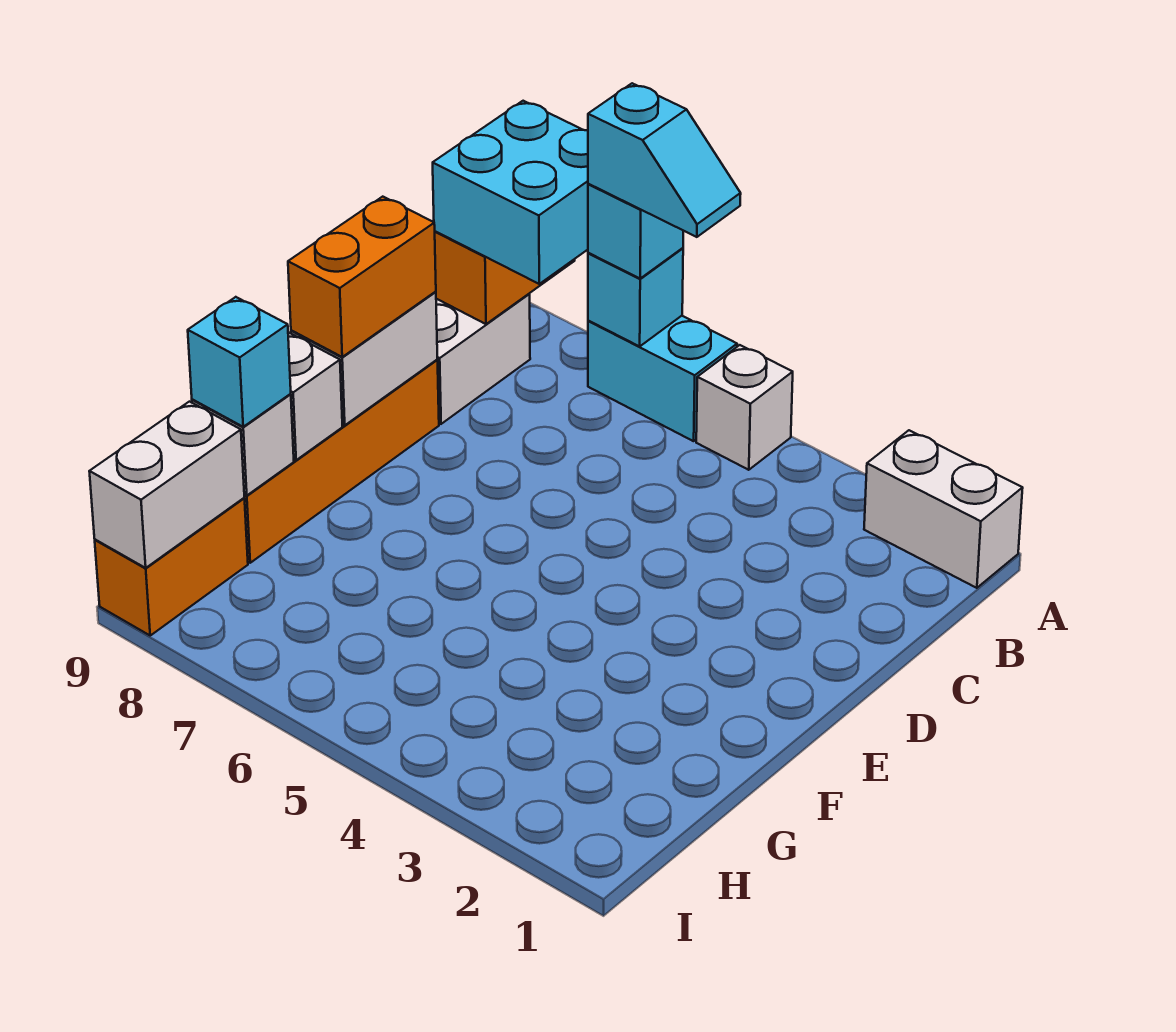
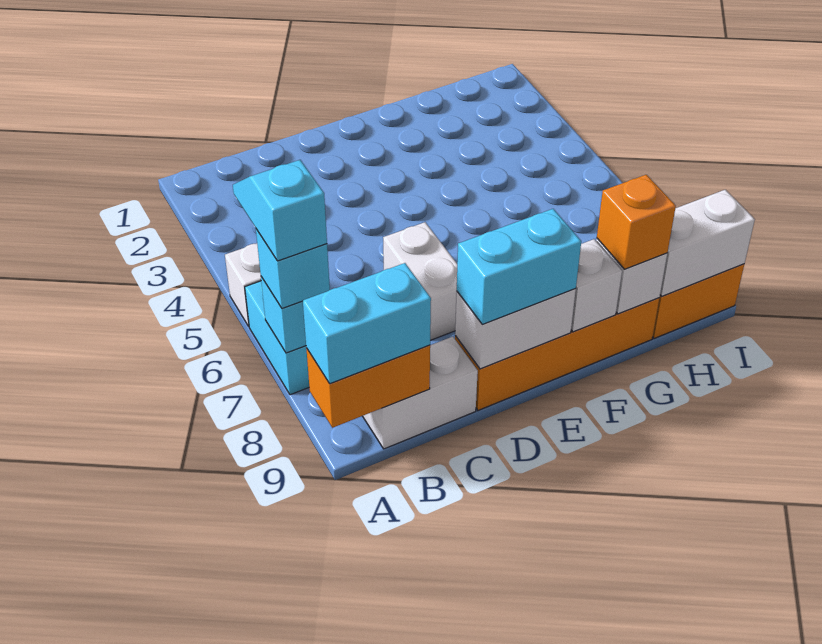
white brick A1:A2 level 1 -> white brick D6:D7 level 1
cyan brick A8:B9 level 3 -> cyan brick A9:B9 level 3
orange brick D9:E9 level 3 -> cyan brick D9:E9 level 3
cyan brick G9 level 3 -> orange brick G9 level 3

